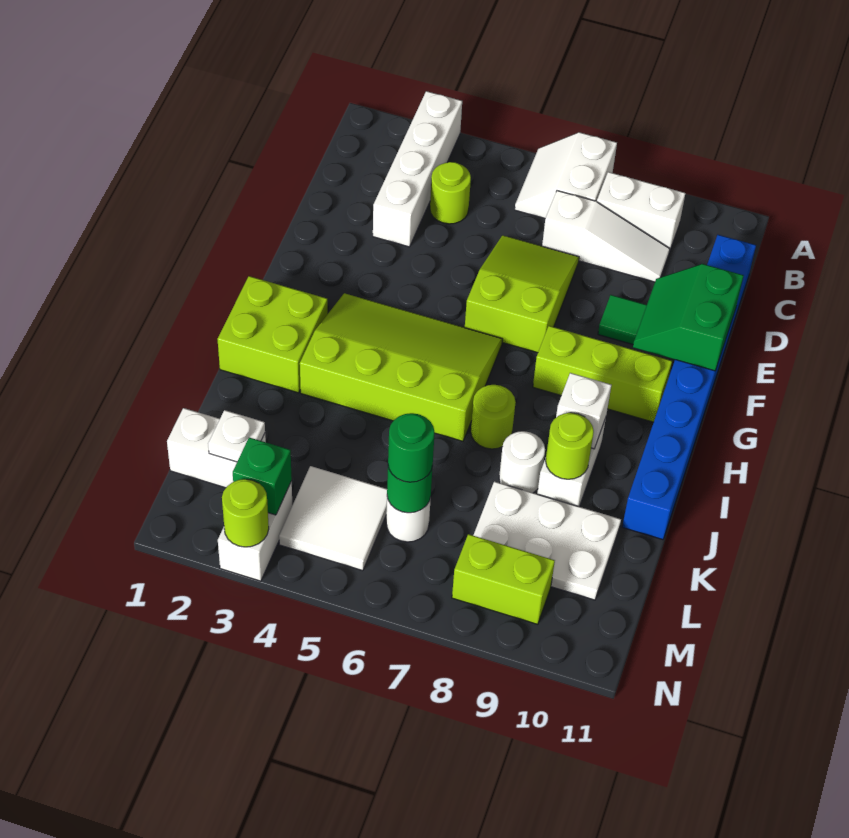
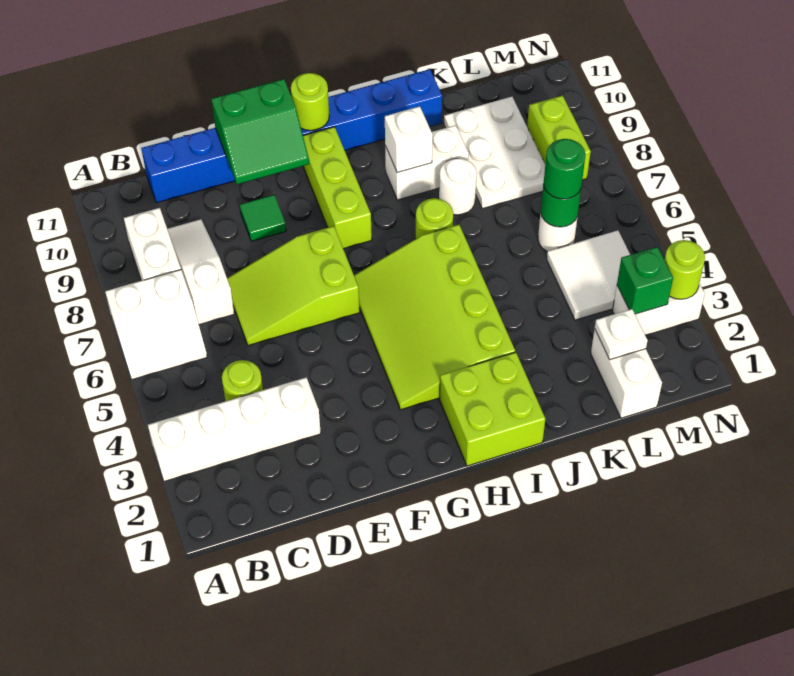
lime round brick J9 level 2 -> lime round brick G11 level 2

